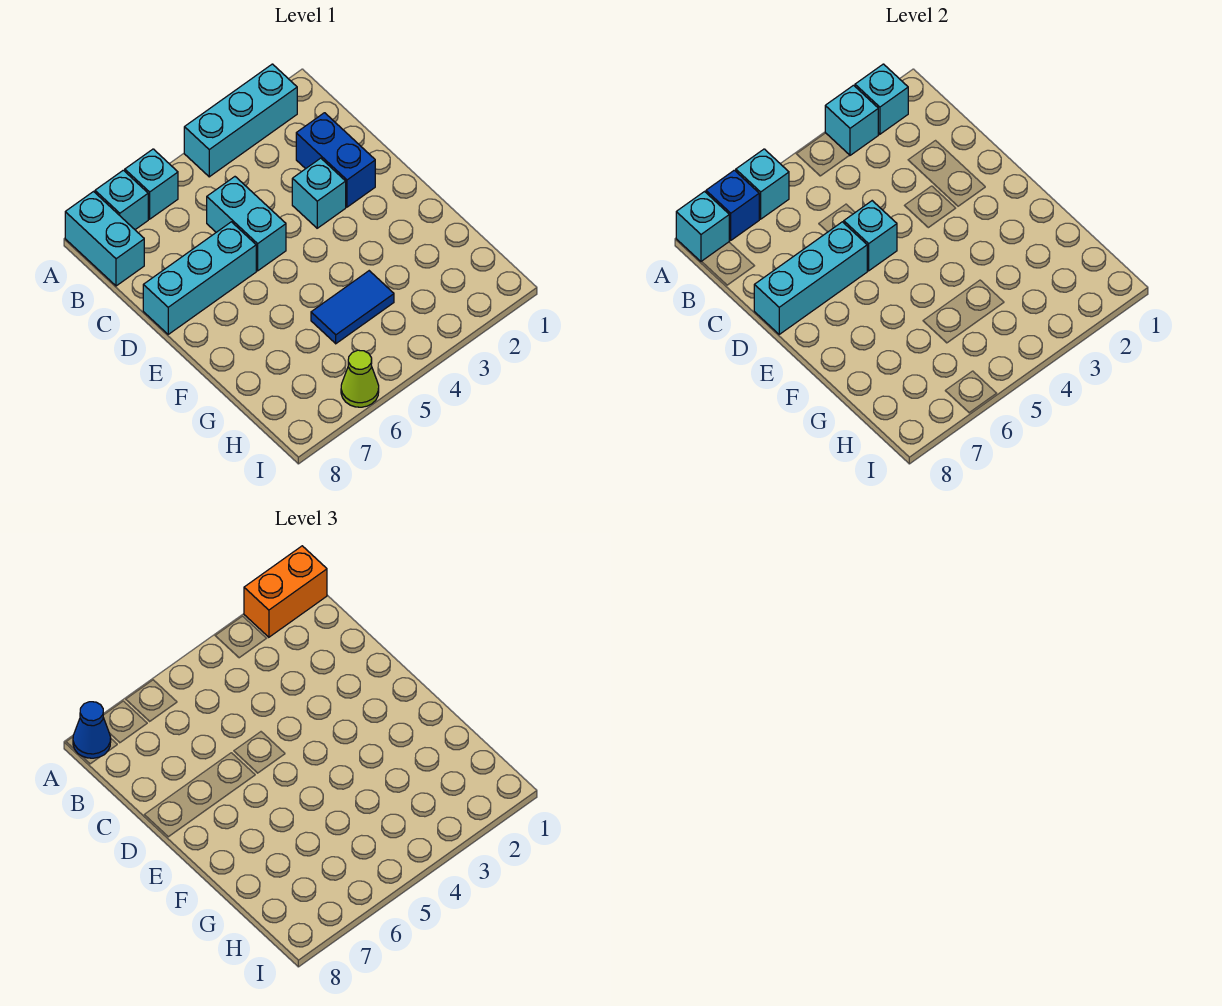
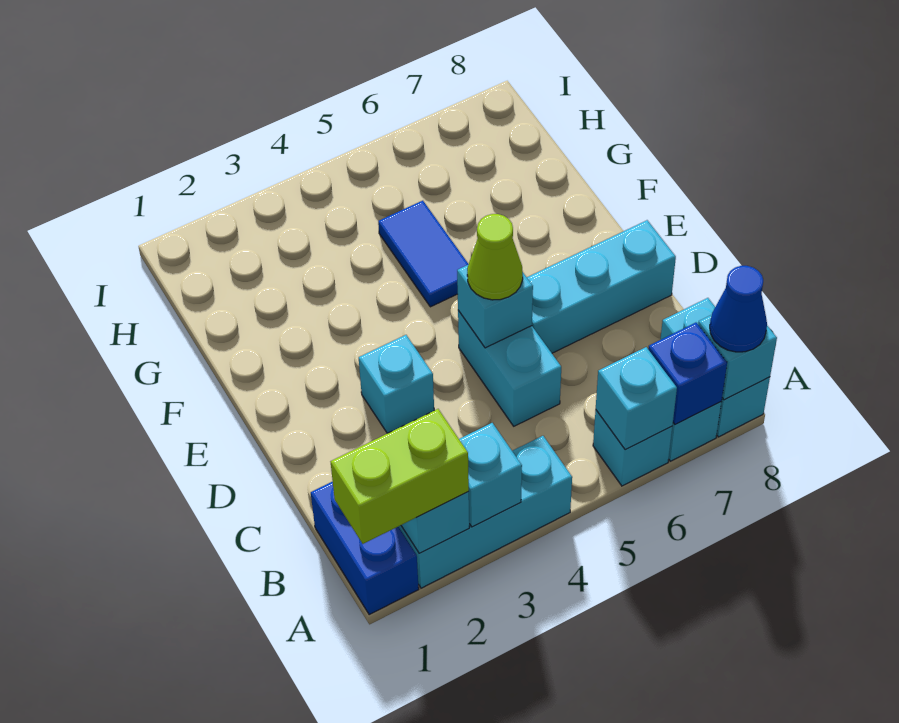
orange brick A1:A2 level 3 -> lime brick A1:A2 level 3
blue brick C2:D2 level 1 -> blue brick A1:B1 level 1
cyan brick D6:D8 level 2 -> none
blue tile G4:G5 level 1 -> blue tile F5:G5 level 1
lime cone I6 level 1 -> lime cone D5 level 3

